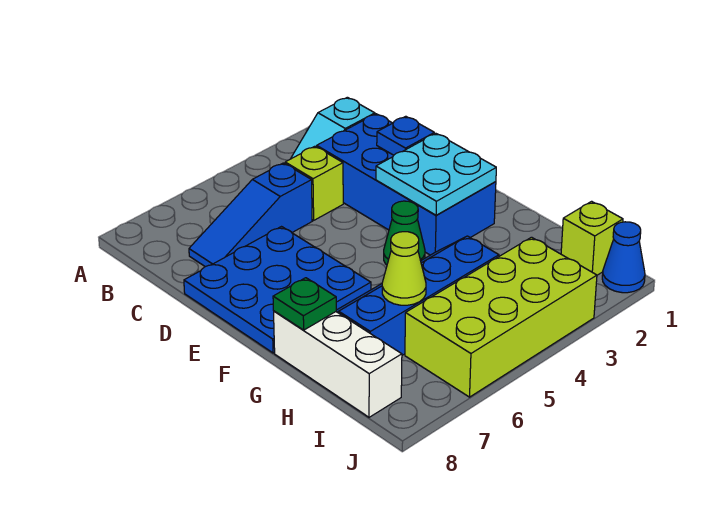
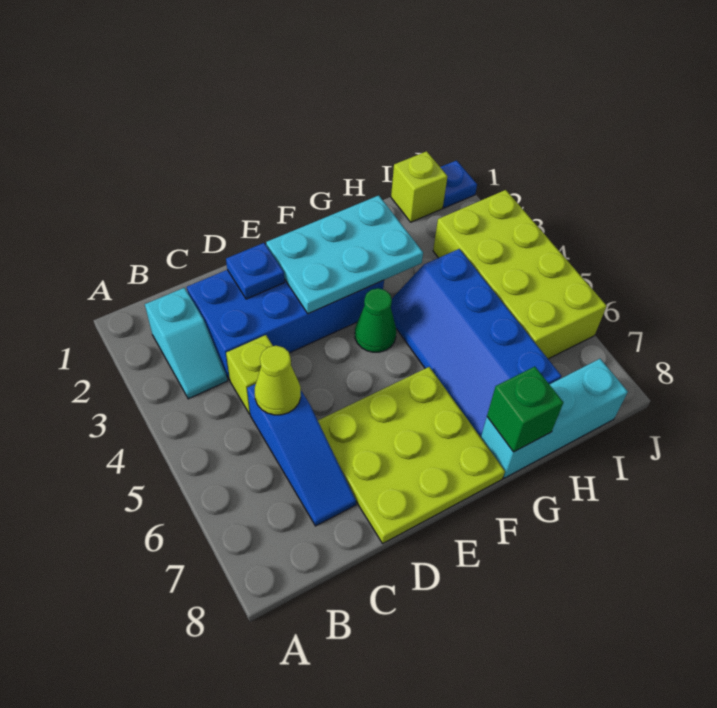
blue plate D6:F8 level 1 -> lime plate D6:F8 level 1
cyan plate E2:F3 level 2 -> cyan plate E2:G3 level 2
white brick G8:I8 level 1 -> cyan brick G8:I8 level 1
green plate G8 level 2 -> green brick G8 level 2
lime cone H6 level 2 -> lime cone C5 level 2
blue cone J1 level 1 -> blue plate J1 level 1

